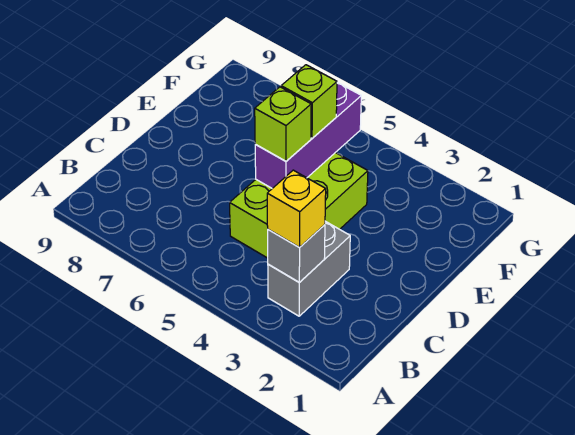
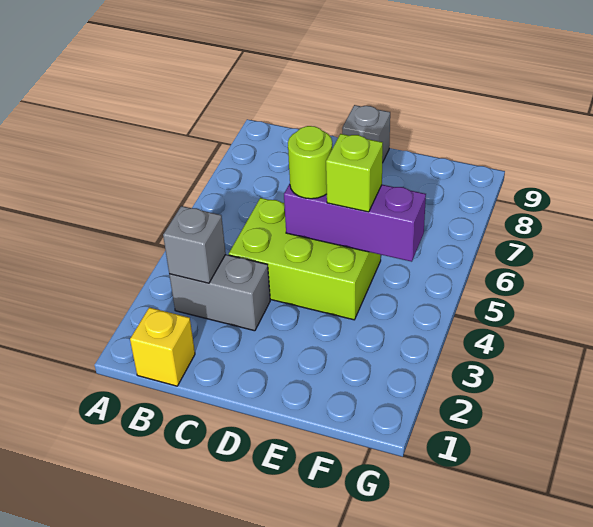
yellow brick B3 level 3 -> yellow brick B1 level 1
lime brick D5 level 3 -> lime round brick D5 level 3
none -> grey brick D9 level 1

